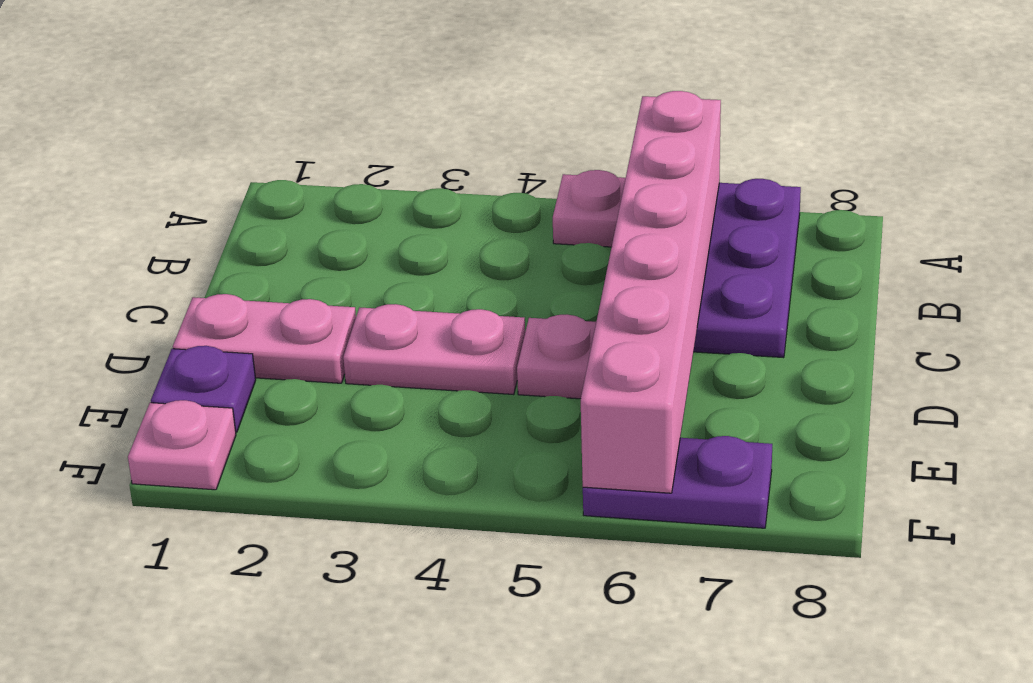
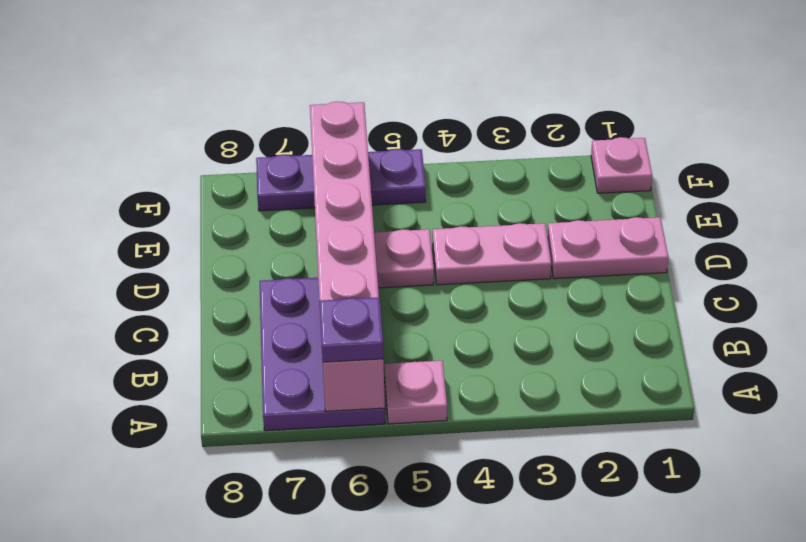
purple plate E1 level 1 -> purple plate A6 level 3
purple plate F6:F7 level 1 -> purple plate F5:F7 level 1

